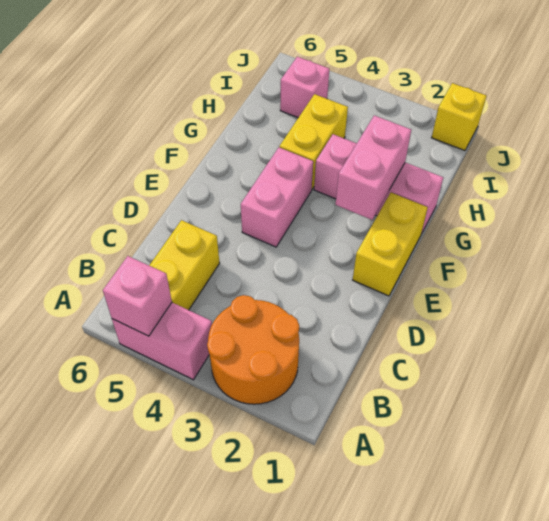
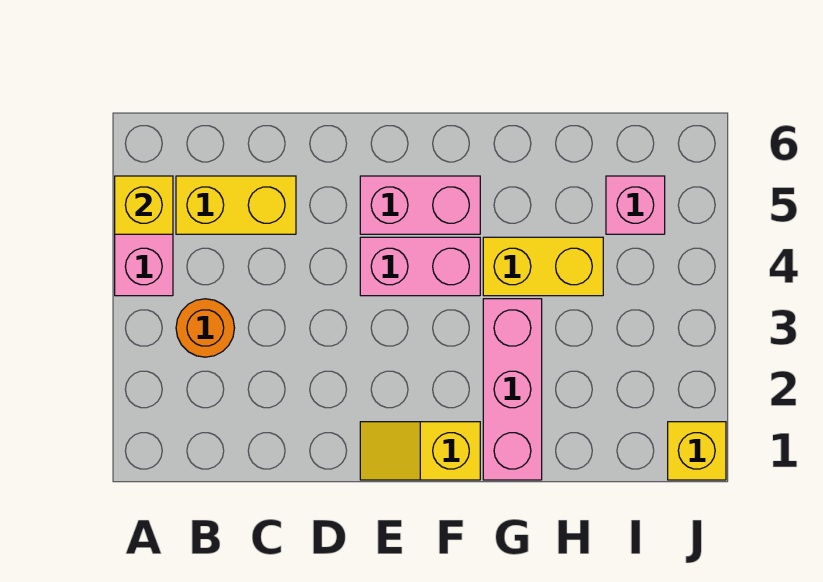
orange round brick A2:B3 level 1 -> orange round brick B3 level 1
pink brick A5 level 2 -> yellow brick A5 level 2
yellow brick E1:F1 level 1 -> yellow slope E1:F1 level 1 top F
pink brick F2:G2 level 2 -> pink brick E5:F5 level 1

